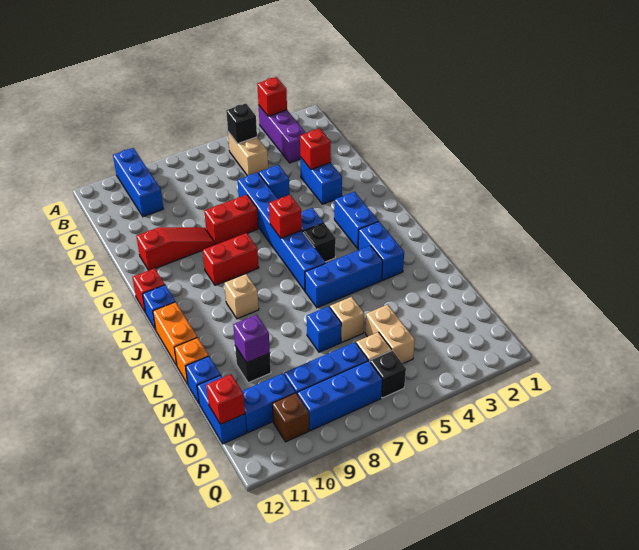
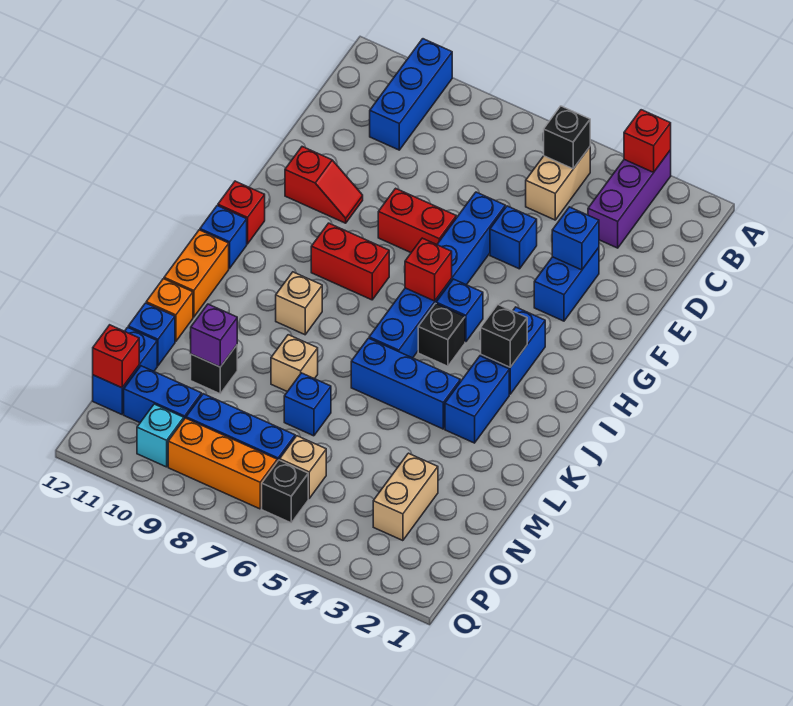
red brick E3 level 2 -> blue brick E3 level 2
red slope F9:F11 level 1 top 11 -> red slope F10:F11 level 1 top 11
none -> black brick I3 level 2
tan brick M6 level 1 -> tan brick L8 level 1
tan brick N5:O5 level 1 -> tan brick N3:O3 level 1
blue brick P7:P9 level 1 -> orange brick P7:P9 level 1
brown brick P10 level 1 -> cyan brick P10 level 1

